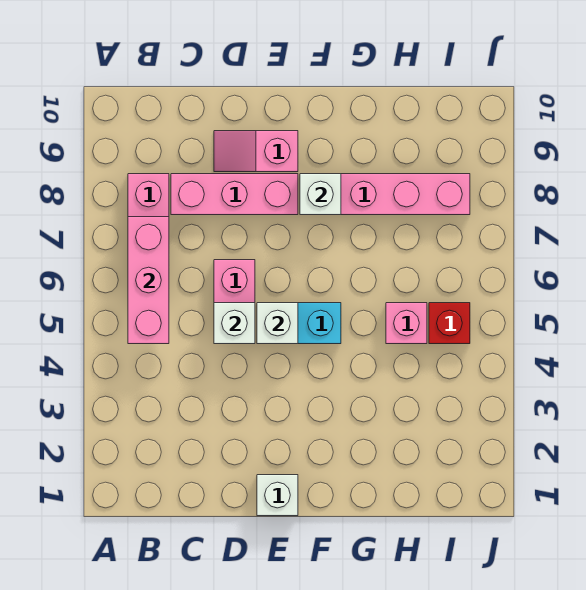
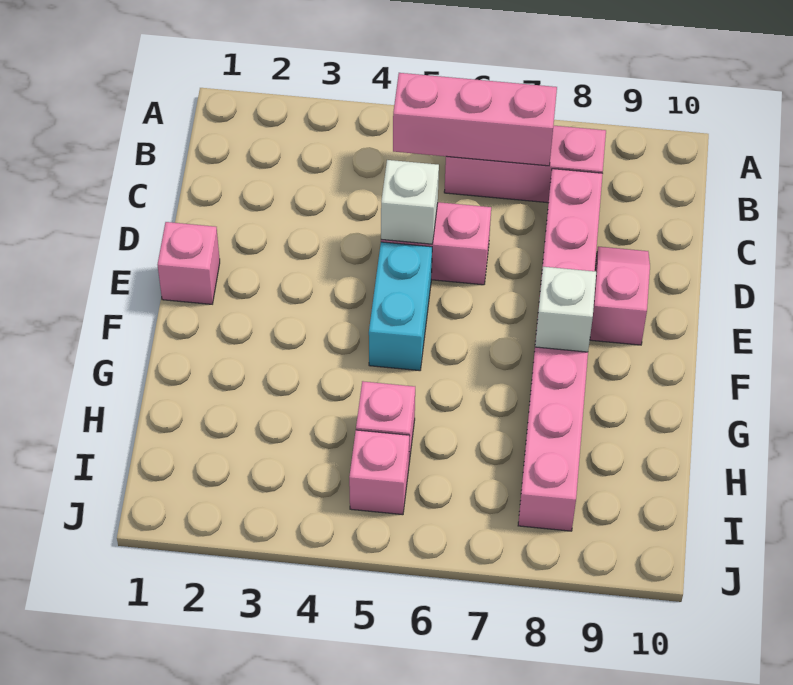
white brick E1 level 1 -> pink brick E1 level 1
white brick E5 level 2 -> none
red brick I5 level 1 -> pink brick I5 level 1

